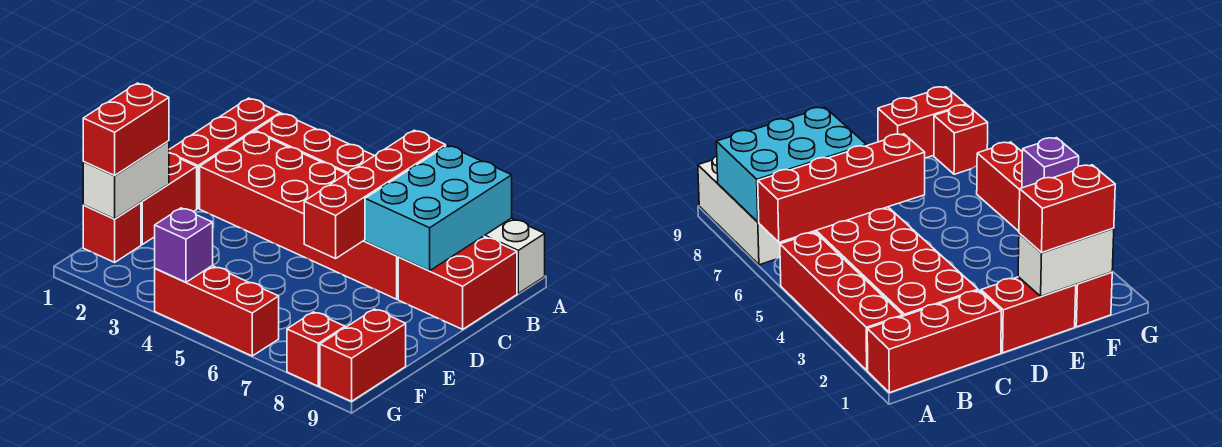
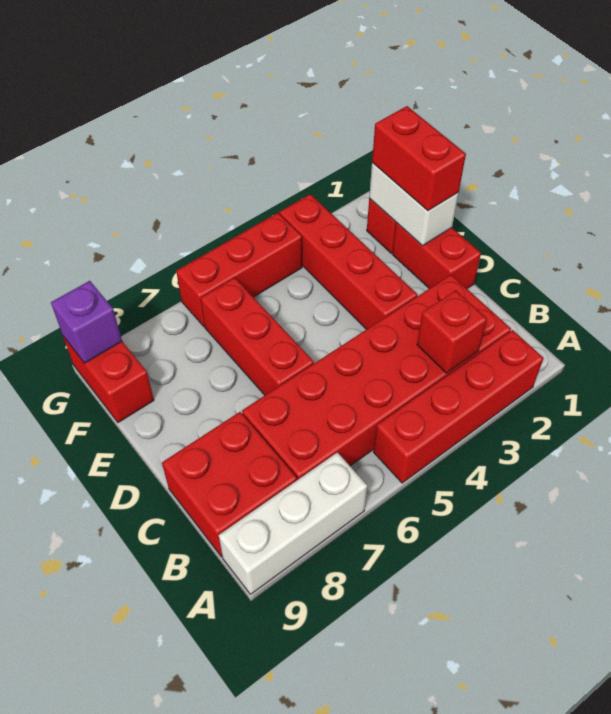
red brick A1:C1 level 1 -> red brick D6:F6 level 1
red brick A6:D6 level 2 -> red brick D3:G3 level 1
cyan brick A7:C8 level 2 -> none
purple brick G4 level 2 -> purple brick G9 level 2
red brick G8 level 1 -> red brick B3 level 2

